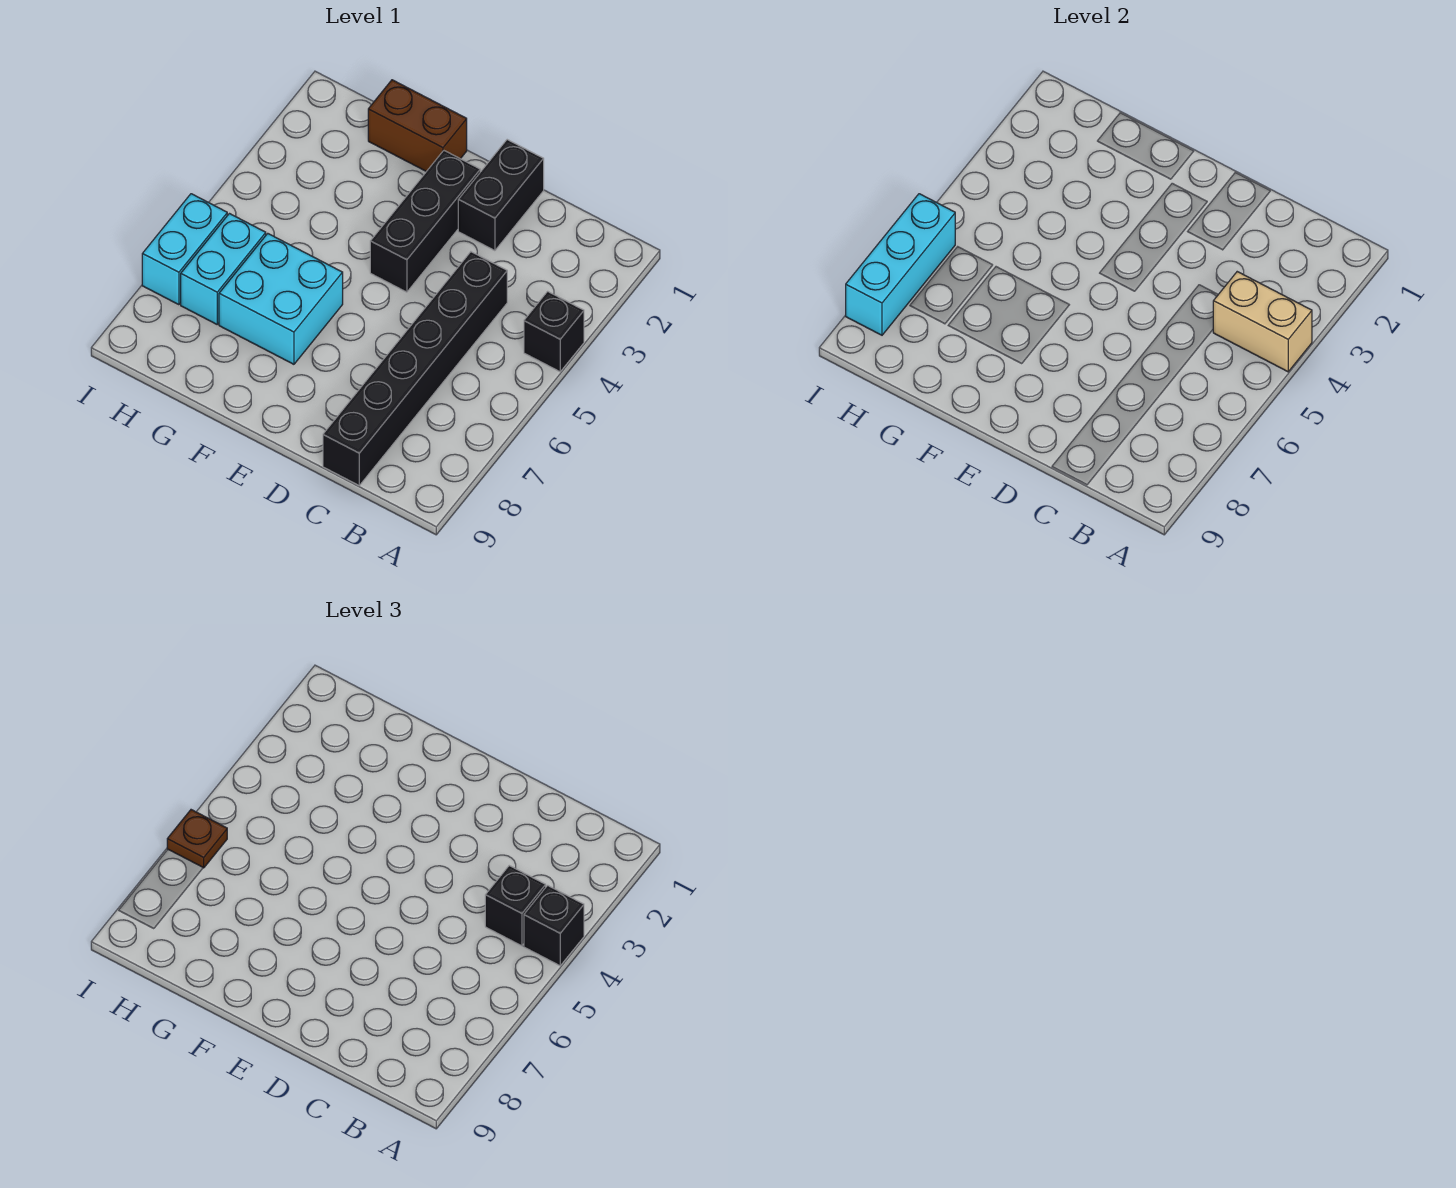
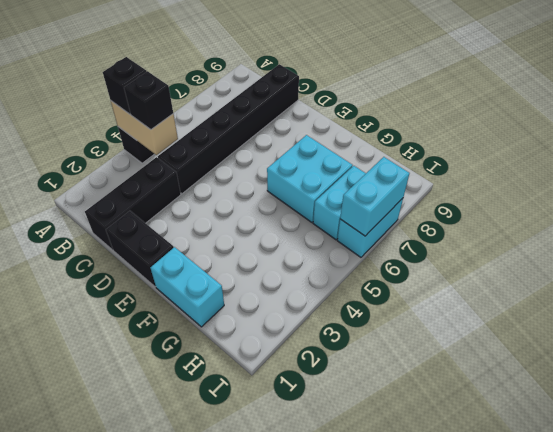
black brick D1:D2 level 1 -> black brick D1:E1 level 1
black brick E2:E4 level 1 -> black brick C1:C3 level 1
brown brick F1:G1 level 1 -> cyan brick F1:G1 level 1
cyan brick I6:I8 level 2 -> cyan brick I6:I7 level 2
brown plate I6 level 3 -> none

